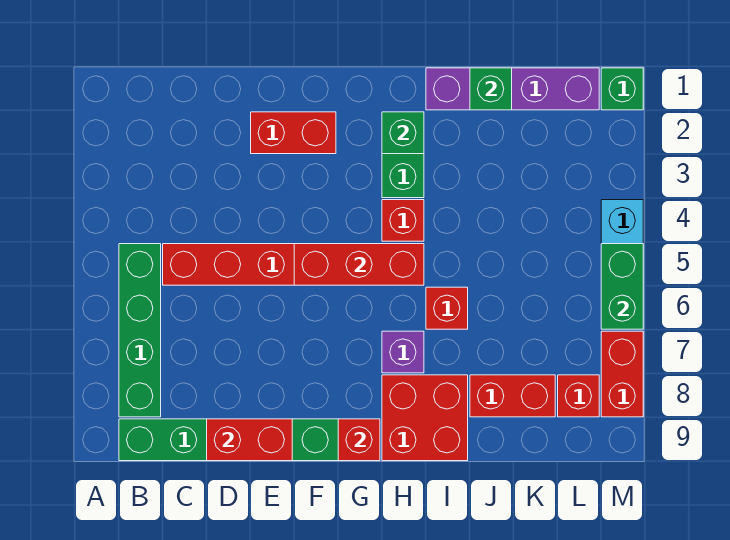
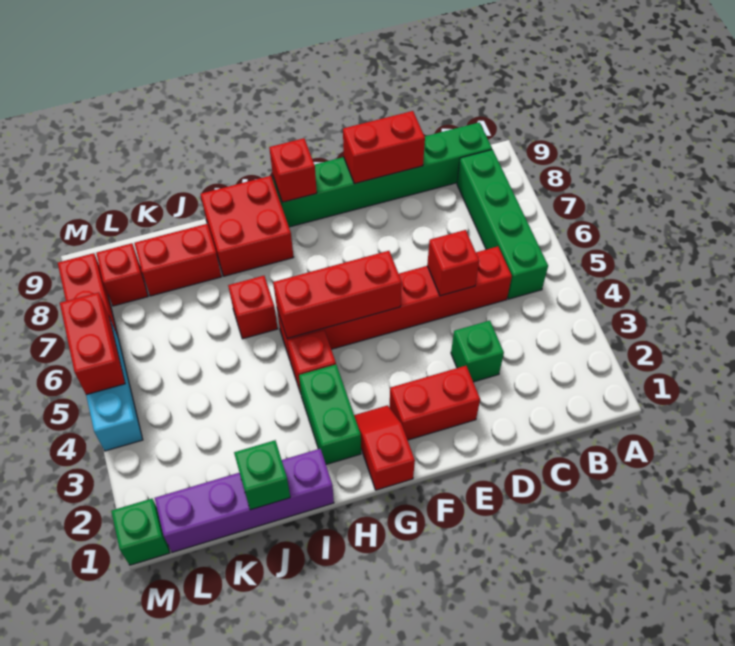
none -> red brick D5 level 2
none -> red slope G1:G2 level 1 top 1
green brick H2 level 2 -> green brick D3 level 1
purple brick H7 level 1 -> none
green brick M5:M6 level 2 -> red brick M5:M6 level 2

